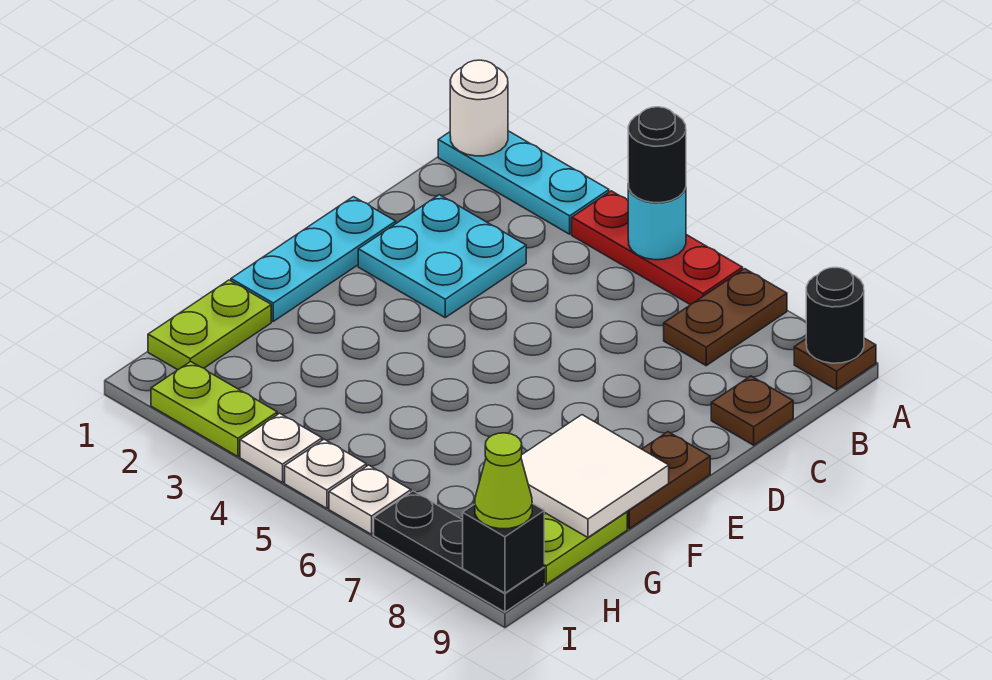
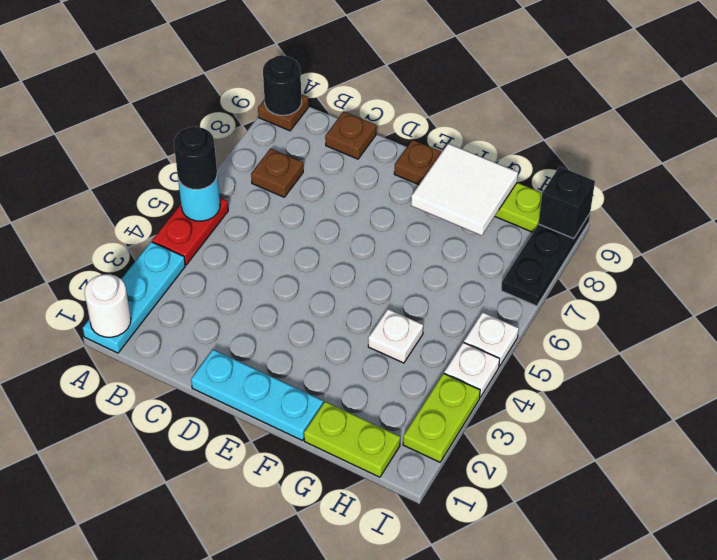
red plate A4:A6 level 1 -> red plate A4:A5 level 1
brown plate A7:B7 level 1 -> brown plate B7 level 1
cyan plate C2:D3 level 1 -> none
white plate I6 level 1 -> white plate G4 level 1
lime cone I9 level 3 -> none

